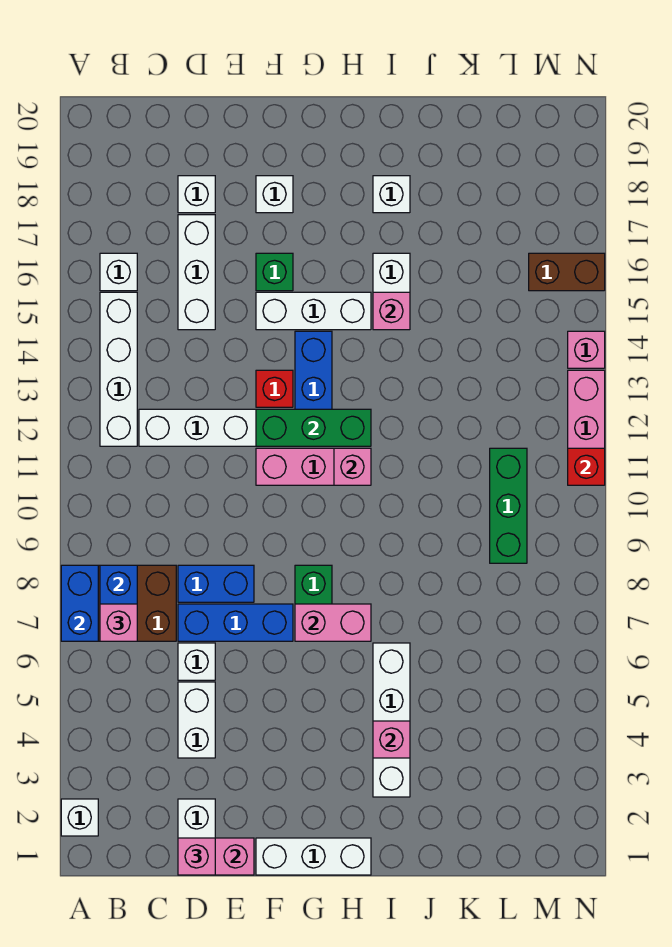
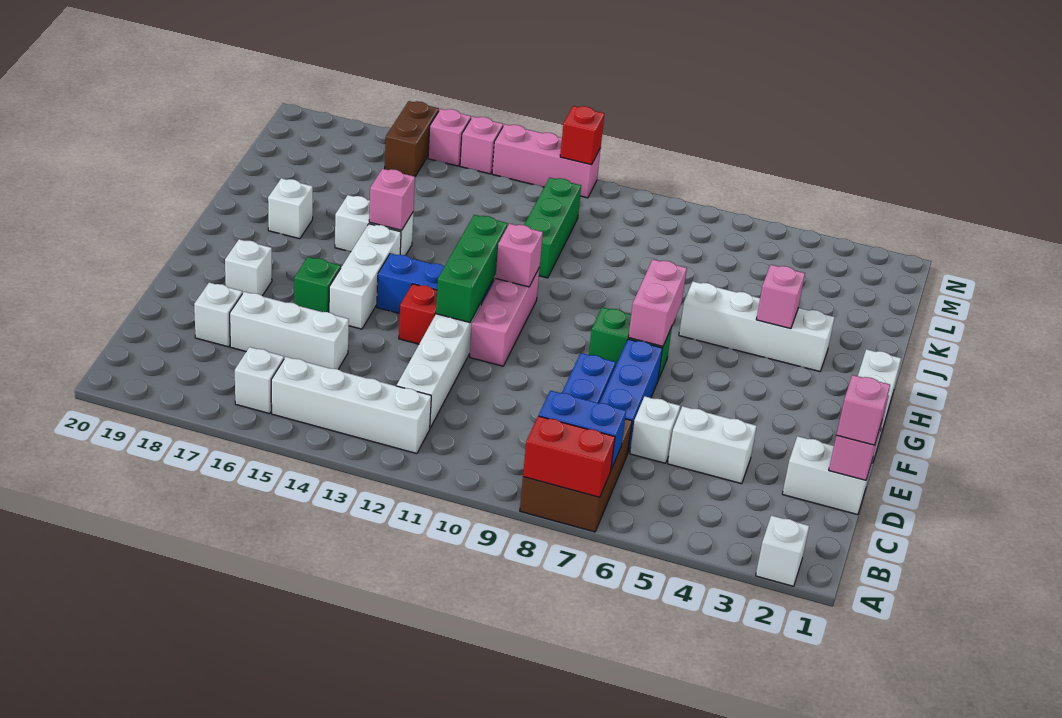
blue brick A7:A8 level 2 -> red brick A7:A8 level 2
pink brick B7 level 3 -> pink brick N15 level 1
green brick L9:L11 level 1 -> green brick J11:L11 level 1

